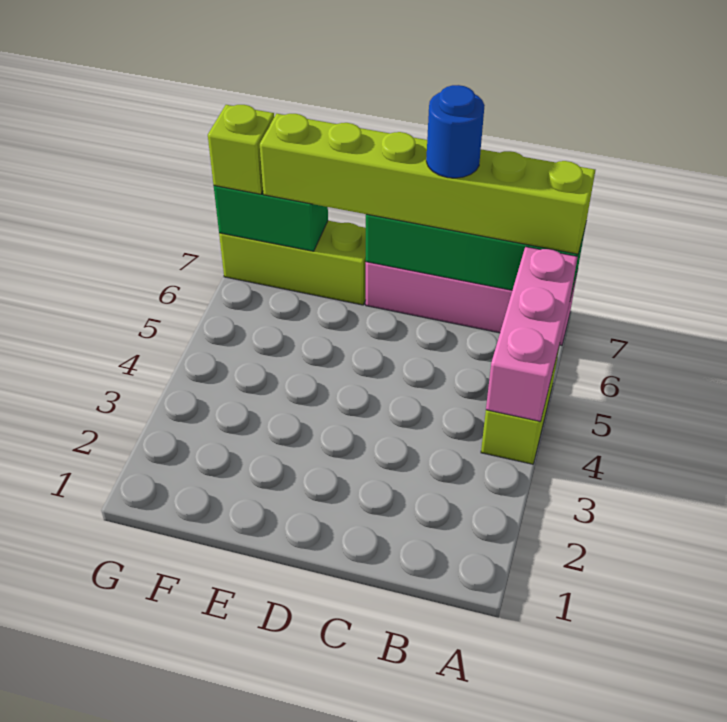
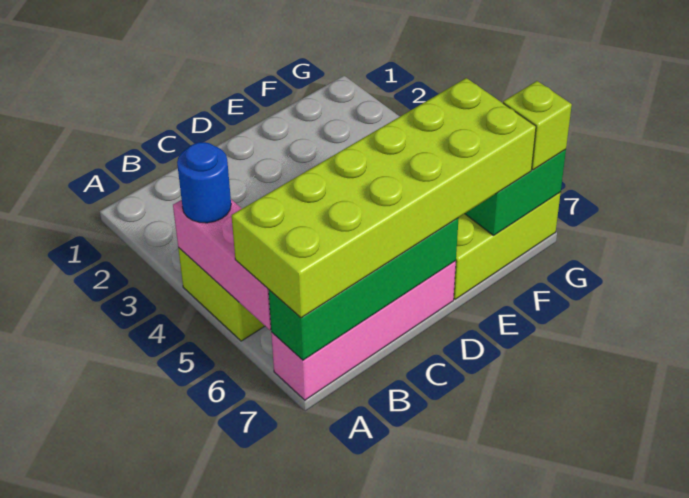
lime brick A7:F7 level 3 -> lime brick A6:F7 level 3
blue round brick C7 level 4 -> blue round brick A4 level 3

